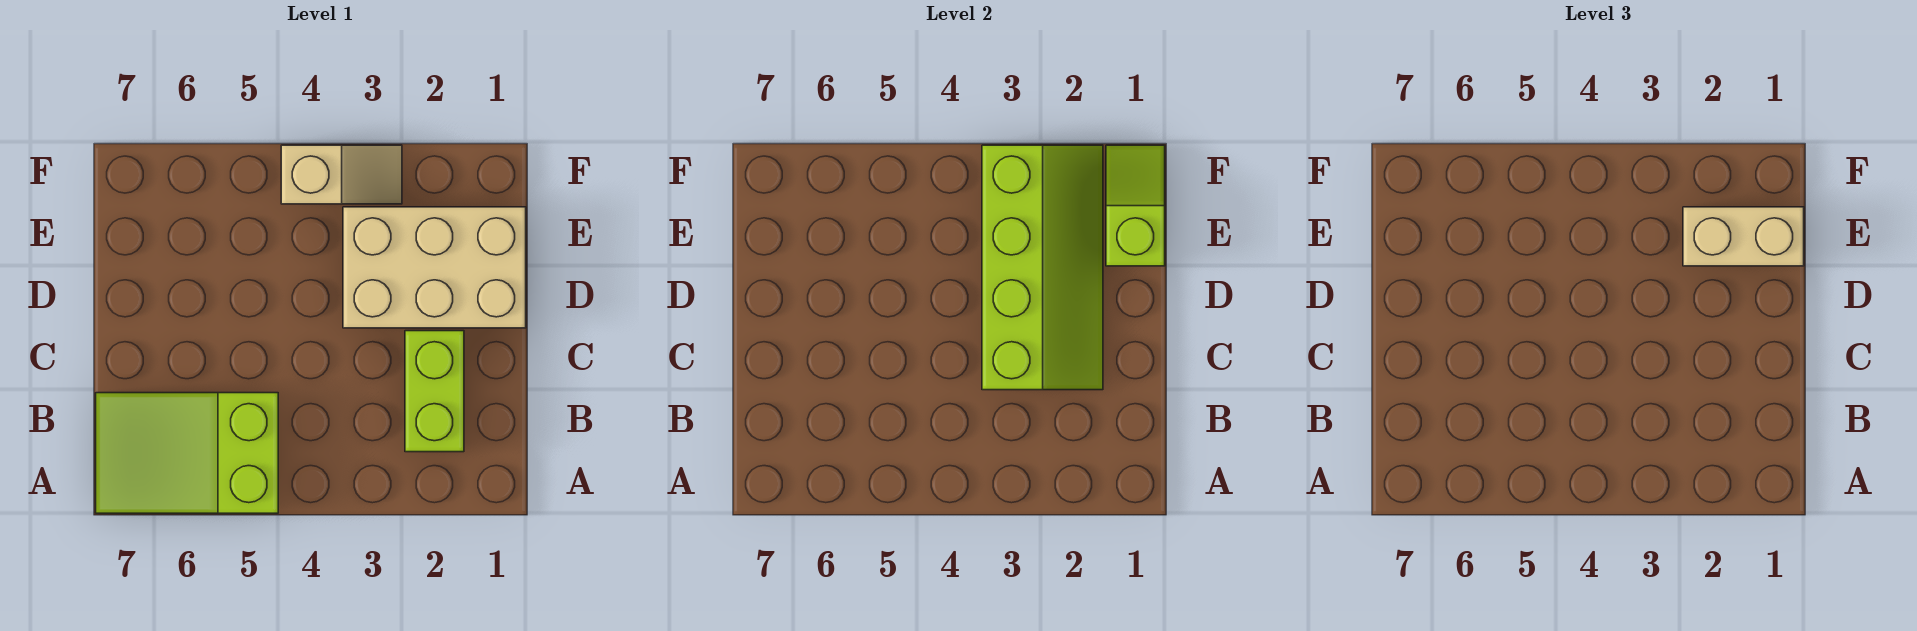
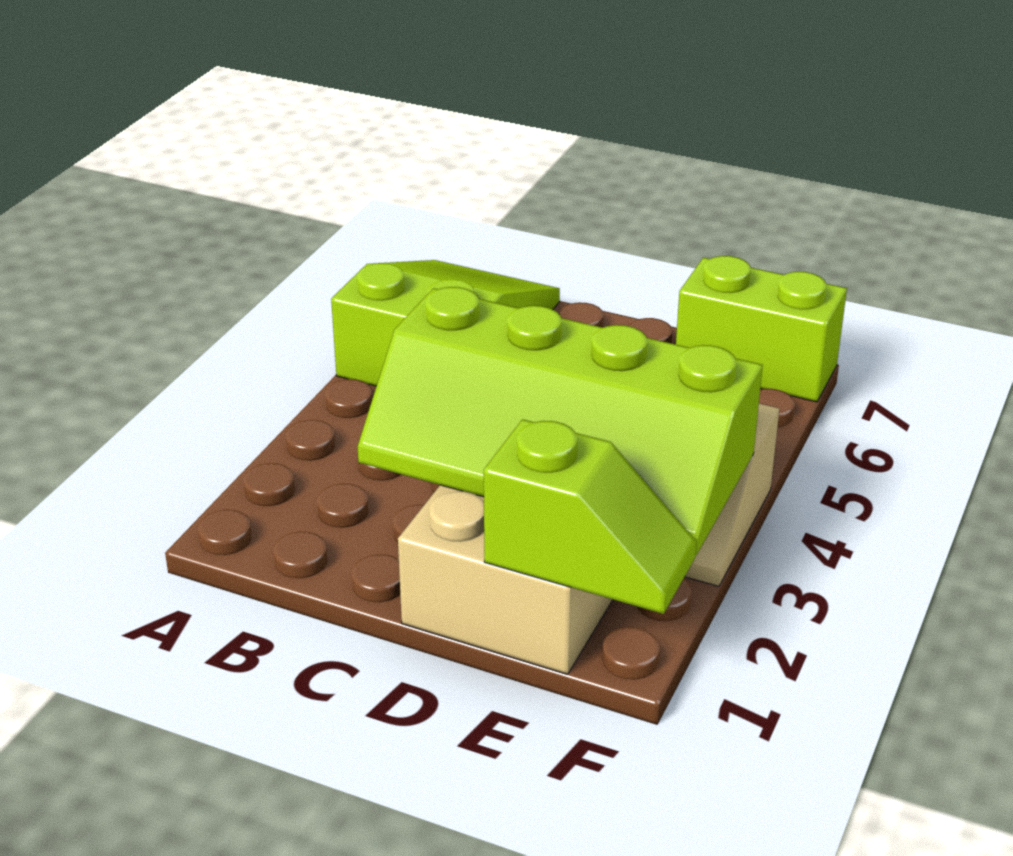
lime brick B2:C2 level 1 -> lime brick E7:F7 level 1
tan brick E1:E2 level 3 -> none

